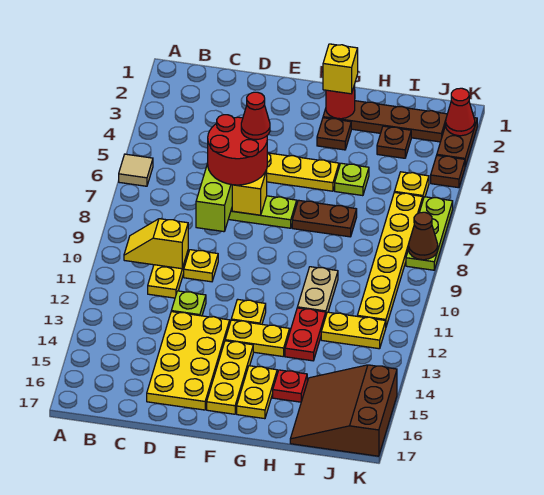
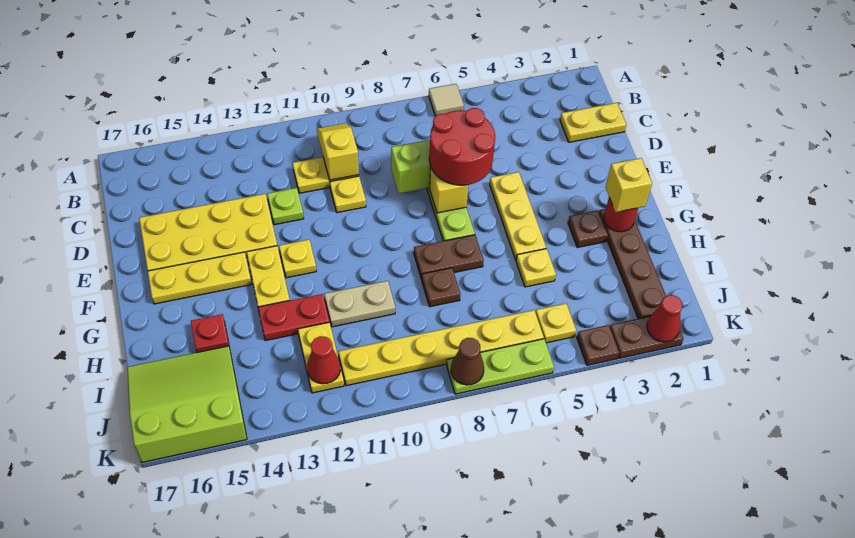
red cone E6 level 4 -> red cone J12 level 2
brown plate G7:H7 level 1 -> brown plate G7:G8 level 1
yellow plate G15:G16 level 1 -> yellow plate C1:C2 level 1
lime plate H5 level 1 -> yellow plate H5 level 1
brown plate I3 level 1 -> brown plate H8 level 1
brown slope I15:K17 level 1 top K -> lime slope I15:K17 level 1 top K

